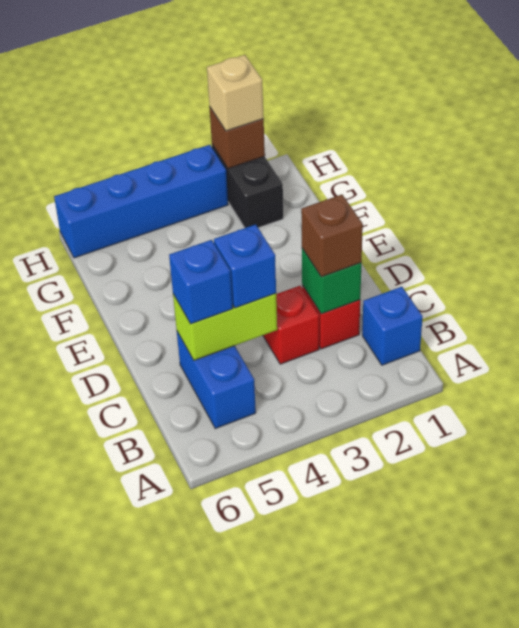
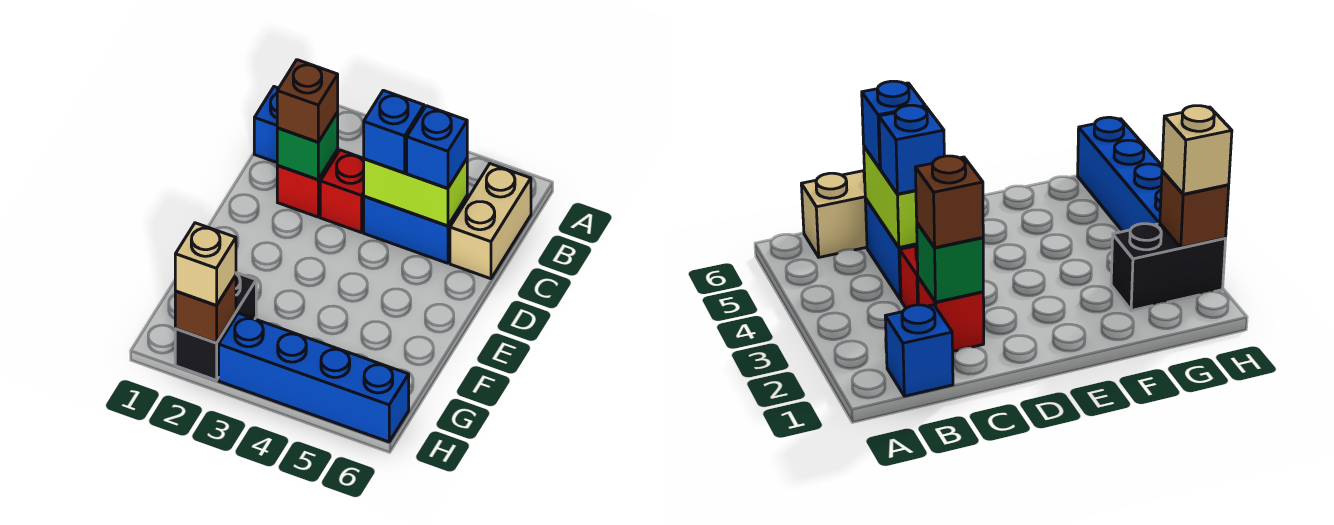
blue brick B5:C5 level 1 -> blue brick C4:C5 level 1
none -> tan brick B6:C6 level 1

